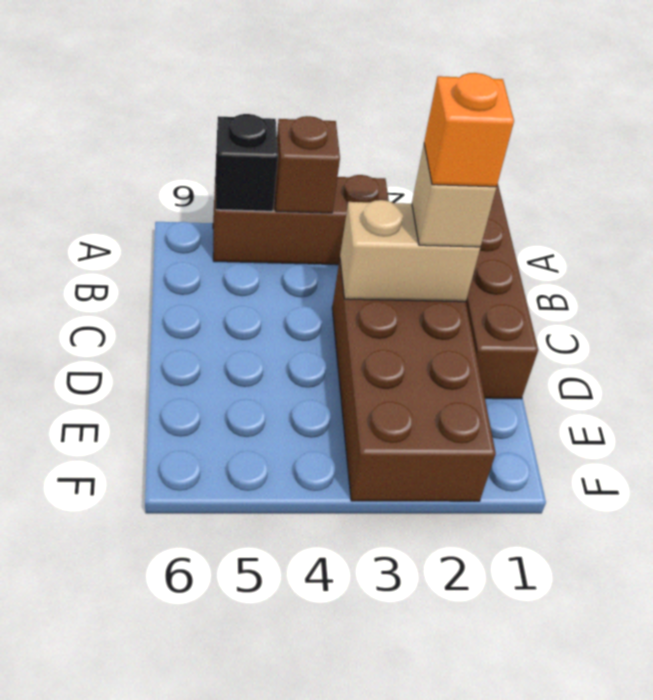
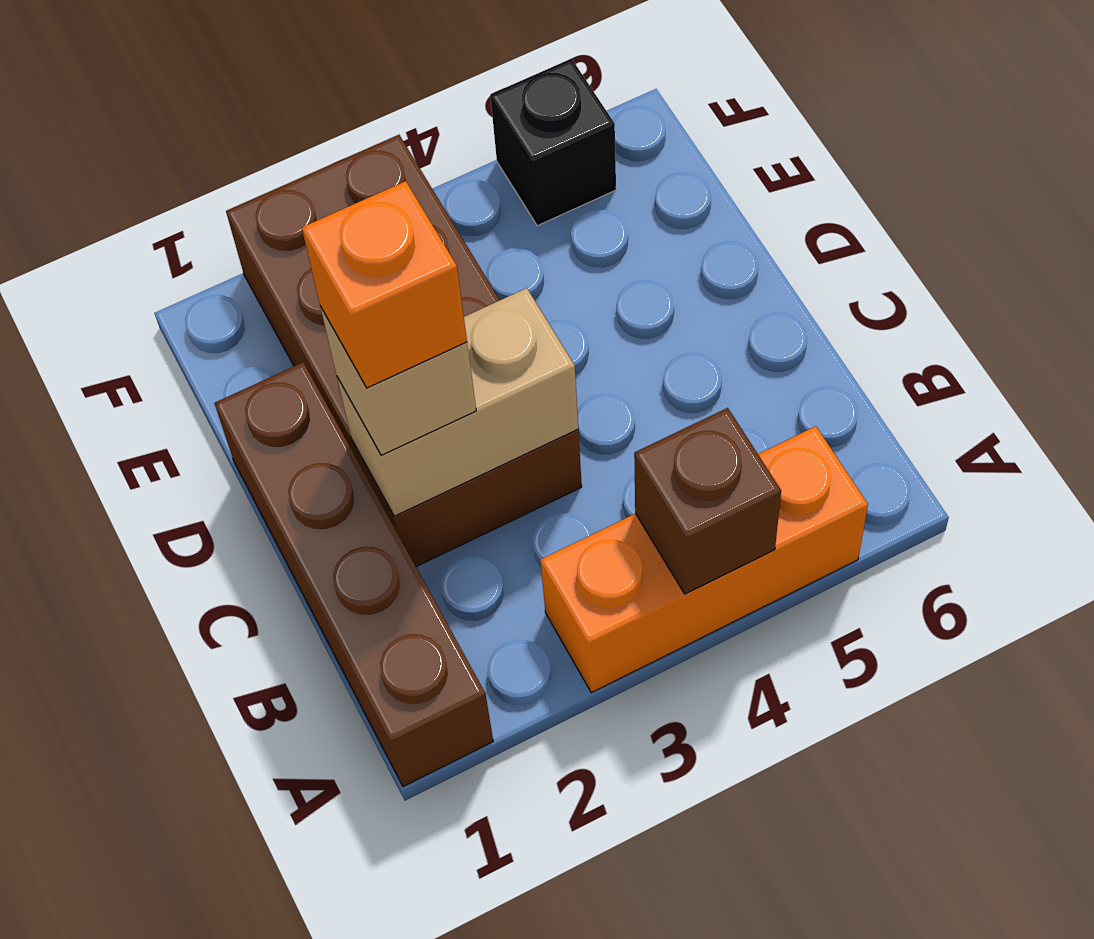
brown brick A3:A5 level 1 -> orange brick A3:A5 level 1
black brick A5 level 2 -> black brick F5 level 1

